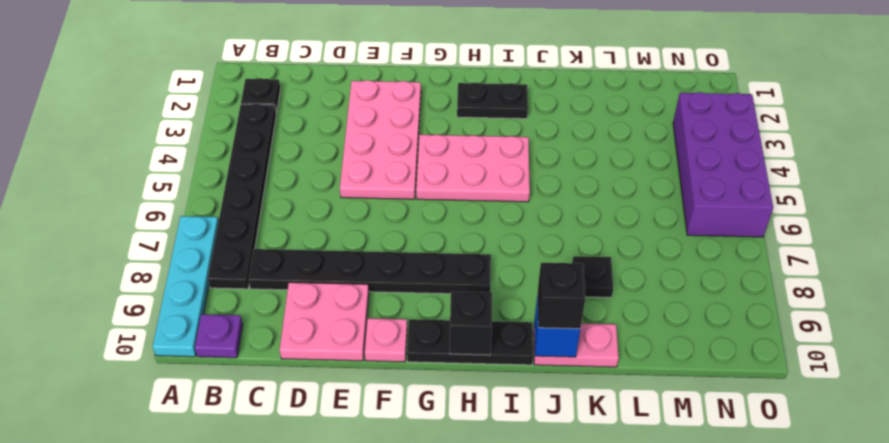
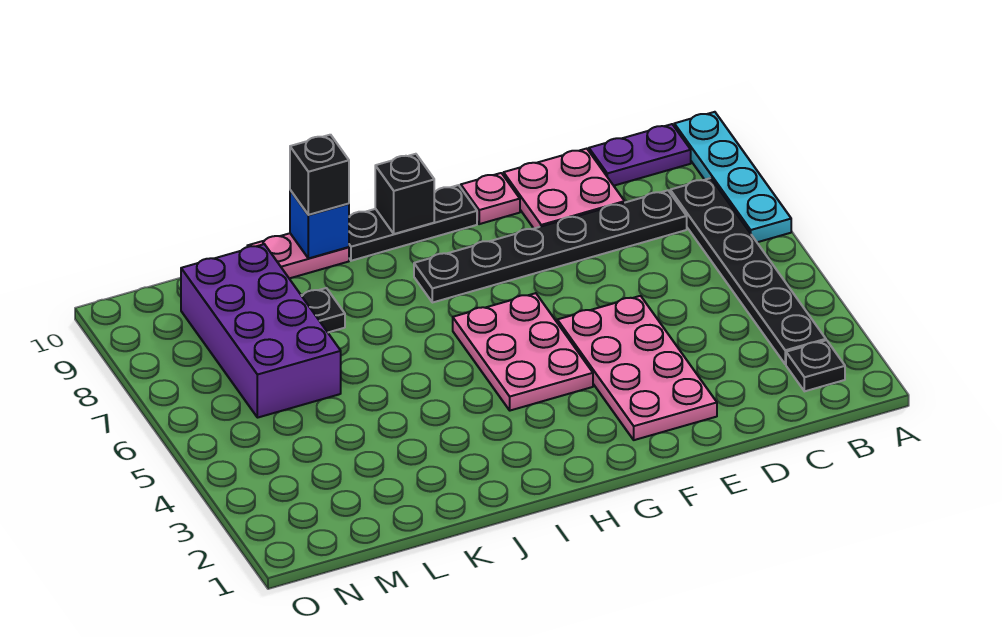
purple plate B10 level 1 -> purple plate B10:C10 level 1
pink plate G4:I5 level 1 -> pink plate G4:H6 level 1
black plate H2:I2 level 1 -> none
purple brick N3:O6 level 1 -> purple brick L6:M9 level 1

